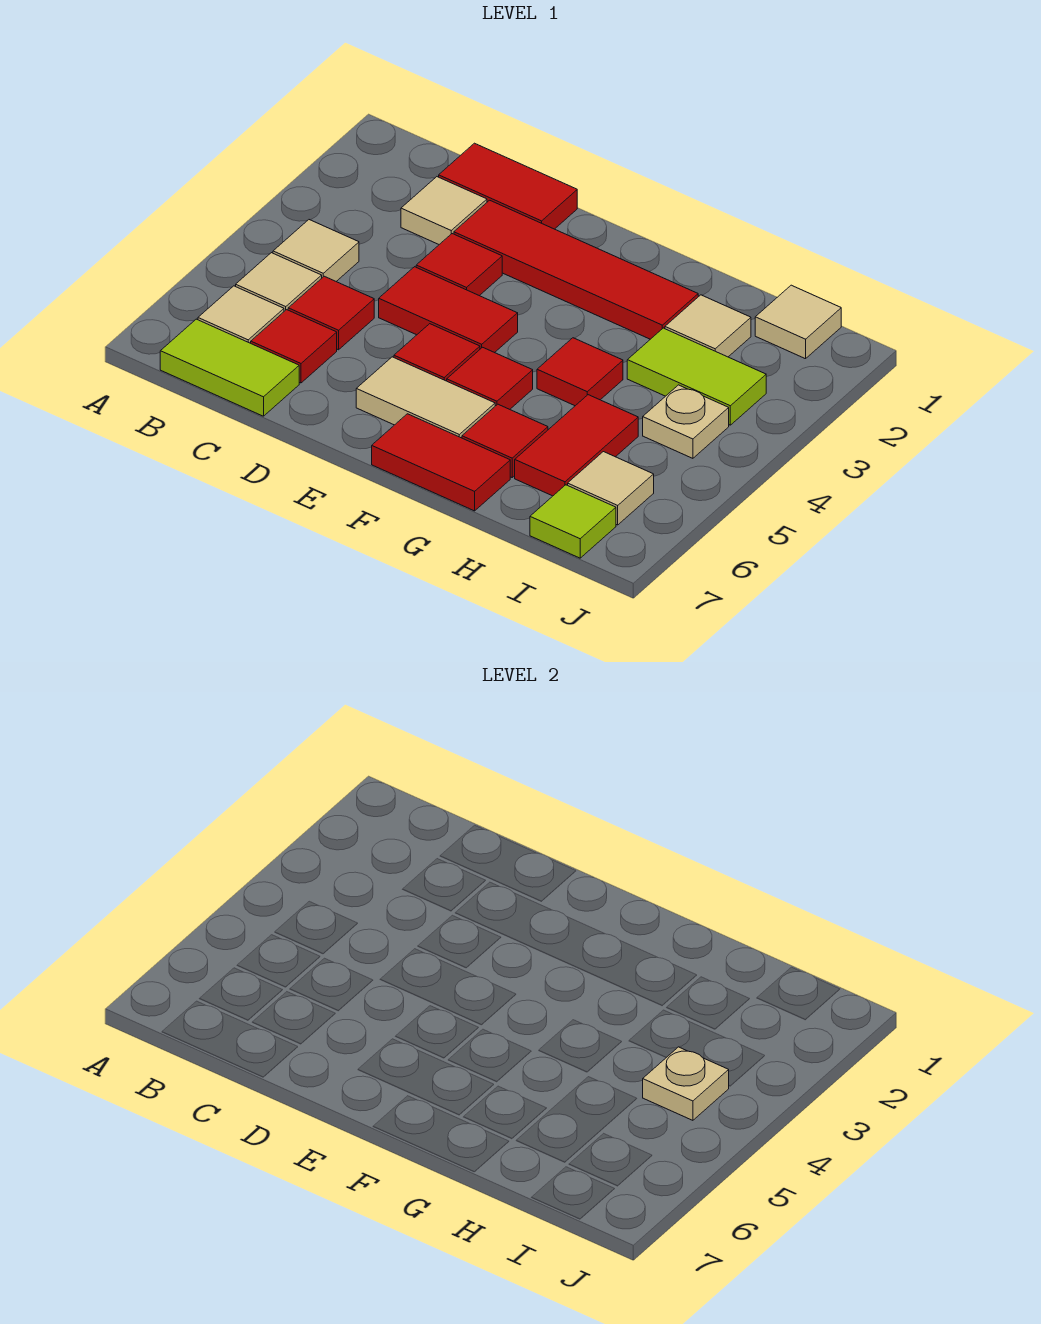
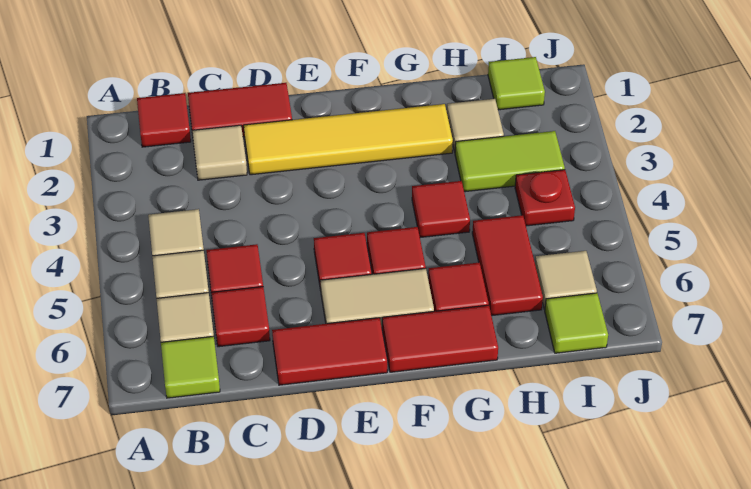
lime tile B7:C7 level 1 -> lime tile B7 level 1
red tile D2:G2 level 1 -> yellow tile D2:G2 level 1
red tile D3 level 1 -> red tile B1 level 1
red tile D4:E4 level 1 -> red tile D7:E7 level 1
tan tile I1 level 1 -> lime tile I1 level 1
tan plate I4 level 1 -> red plate I4 level 1
tan plate I4 level 2 -> none

